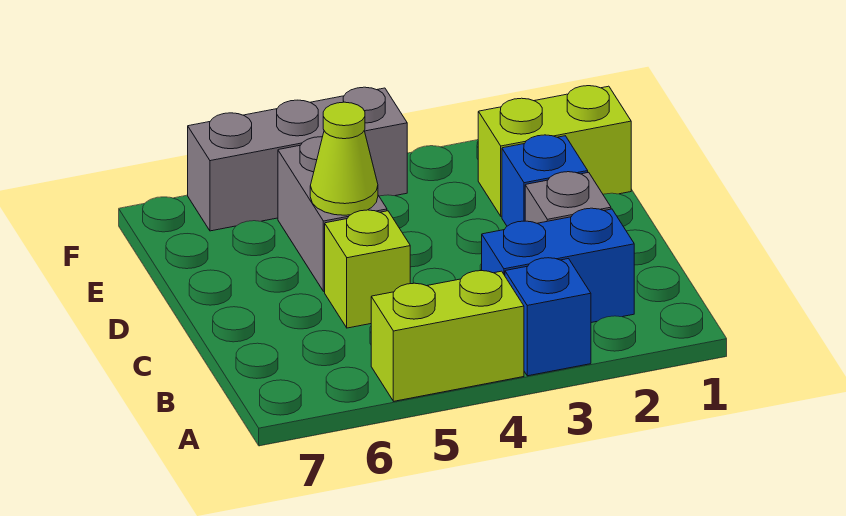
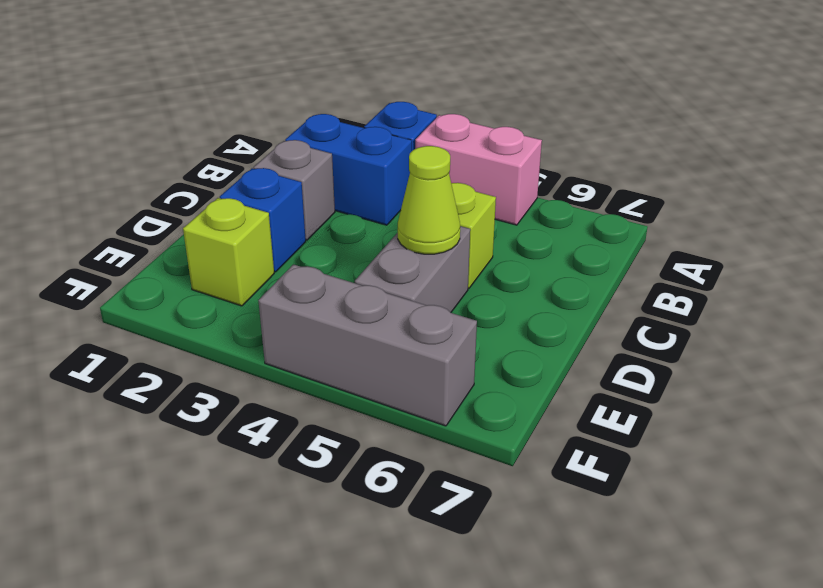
lime brick A4:A5 level 1 -> pink brick A4:A5 level 1
lime brick E1:E2 level 1 -> lime brick E2 level 1

